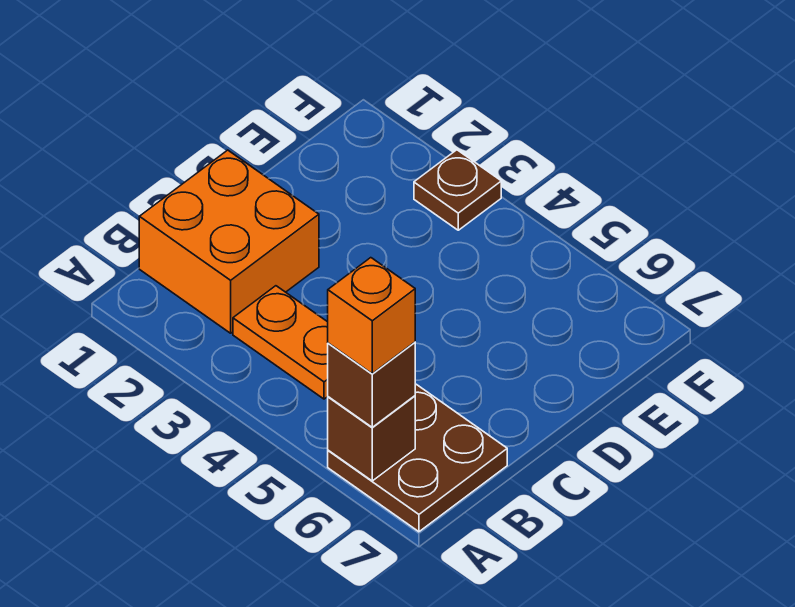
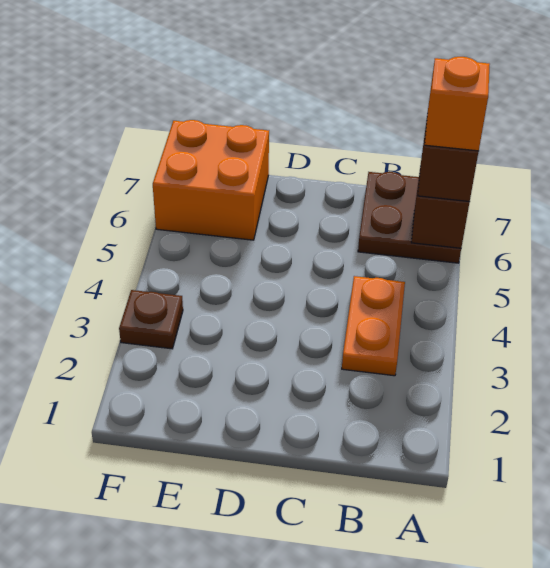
orange brick B1:C2 level 1 -> orange brick E6:F7 level 1

